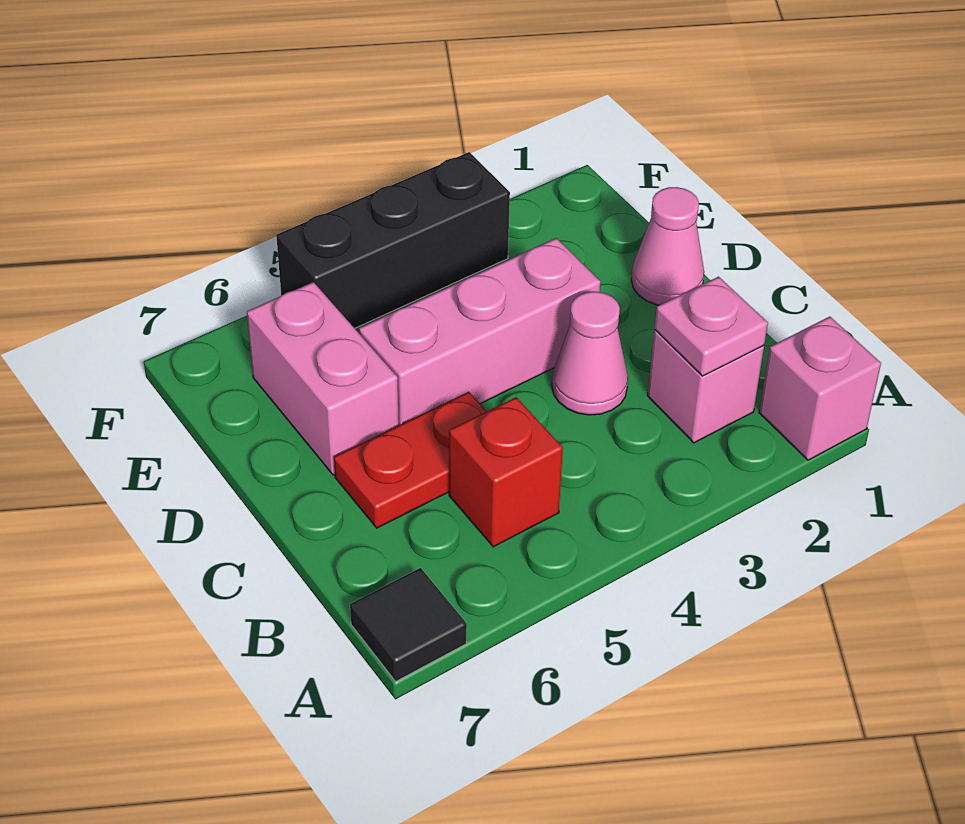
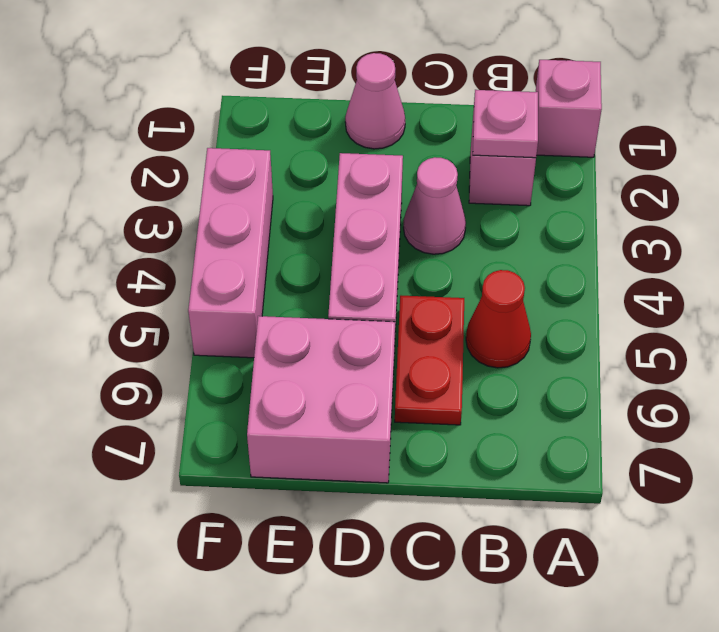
black tile A7 level 1 -> none
red brick B5 level 1 -> red cone B5 level 1
pink brick D6:E6 level 1 -> pink brick D6:E7 level 1
black brick F3:F5 level 1 -> pink brick F3:F5 level 1

